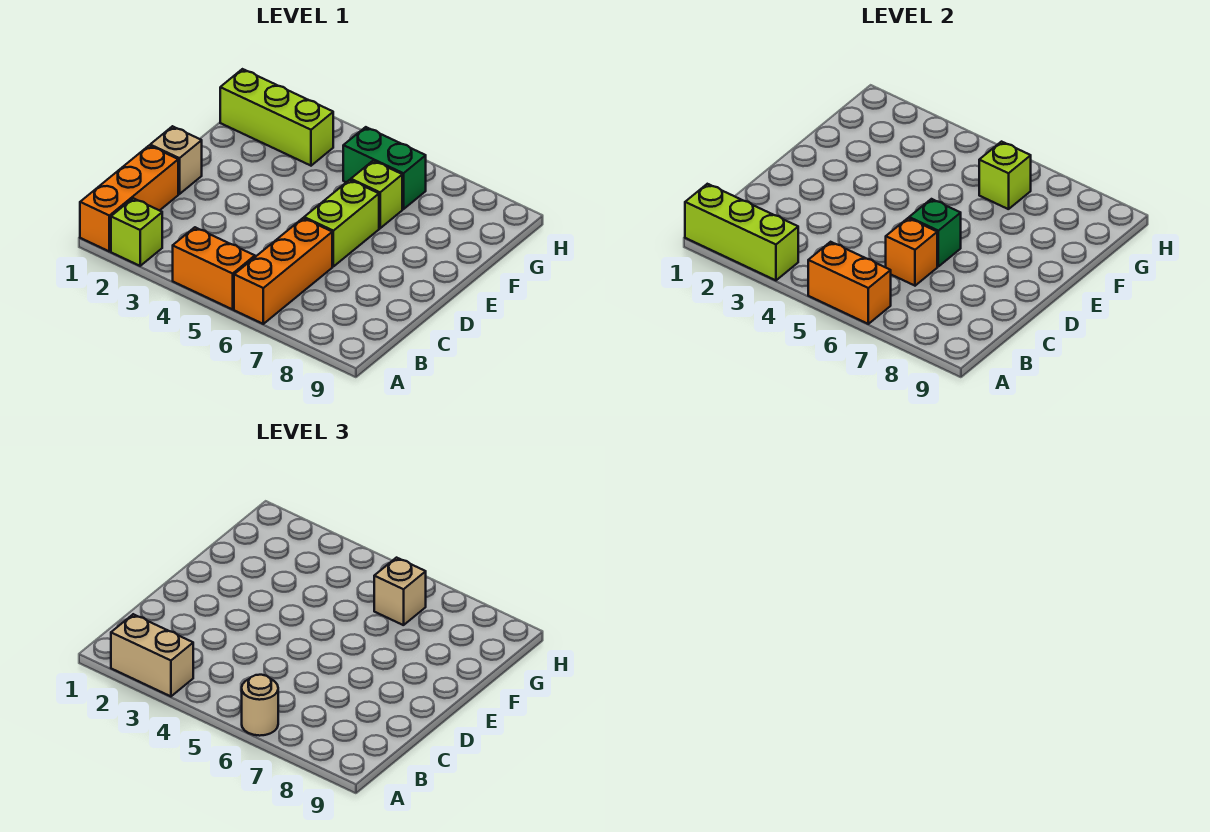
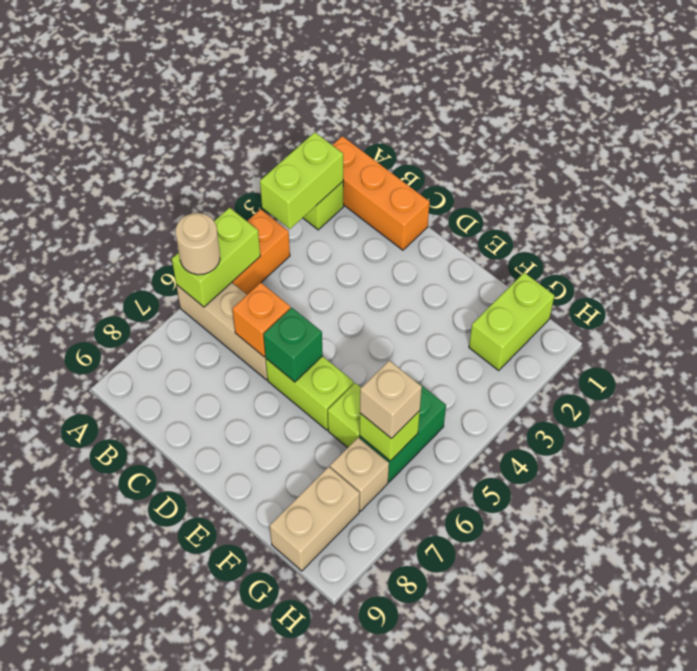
lime brick A1:A3 level 2 -> lime brick A2:A3 level 2
tan brick A2:A3 level 3 -> tan brick G8:G9 level 1
orange brick A5:A6 level 2 -> lime brick A5:A6 level 2
orange brick A6:C6 level 1 -> tan brick A6:C6 level 1
tan brick D1 level 1 -> tan brick G7 level 1
lime brick G1:G3 level 1 -> lime brick G1:G2 level 1

